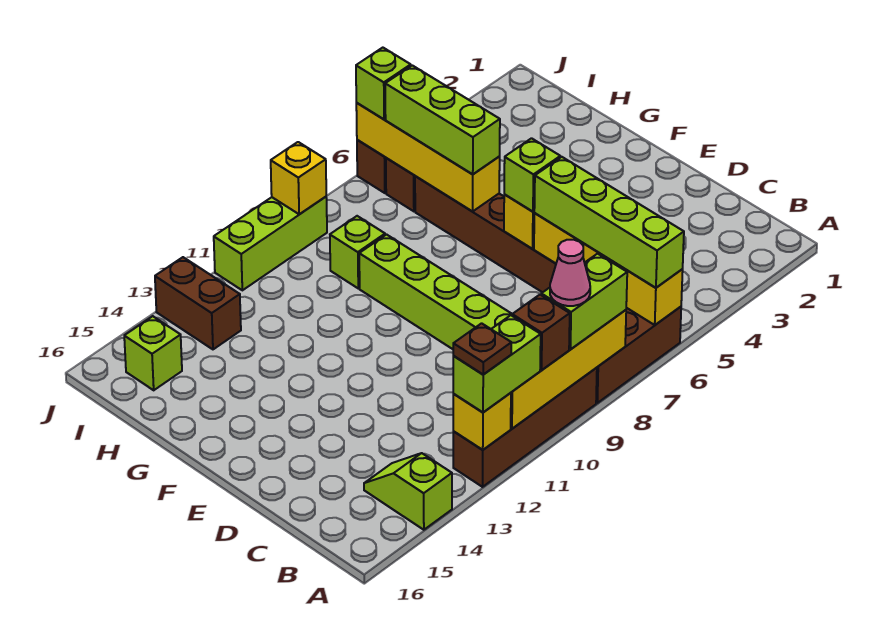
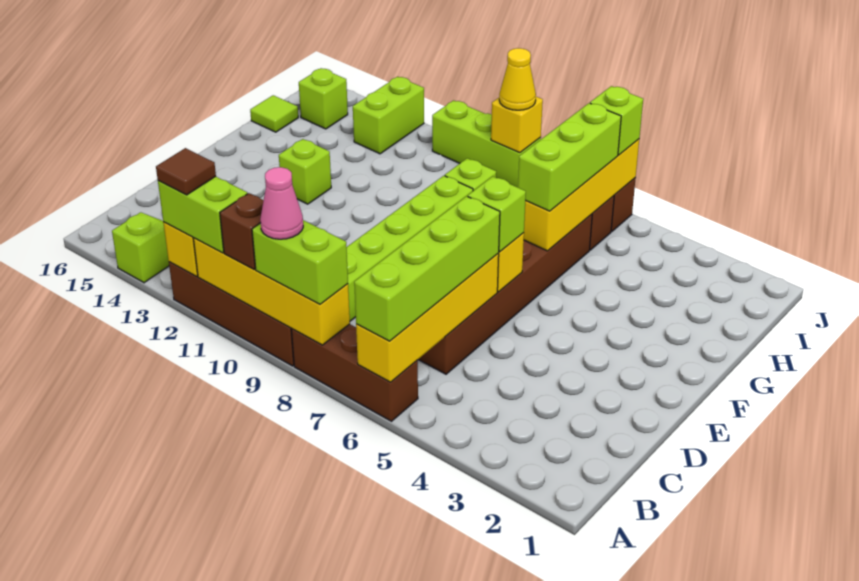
brown plate A12 level 4 -> brown tile A12 level 4
none -> lime brick F13 level 1
none -> lime tile H16 level 1
brown brick I13:J13 level 1 -> lime brick I13:J13 level 1
none -> yellow cone J9 level 3

